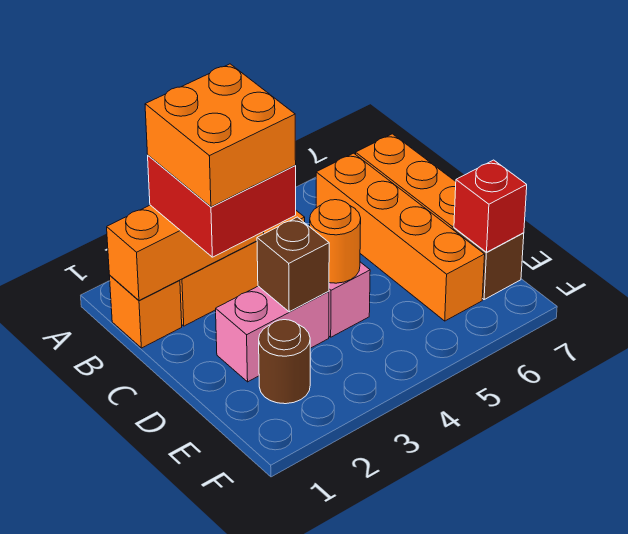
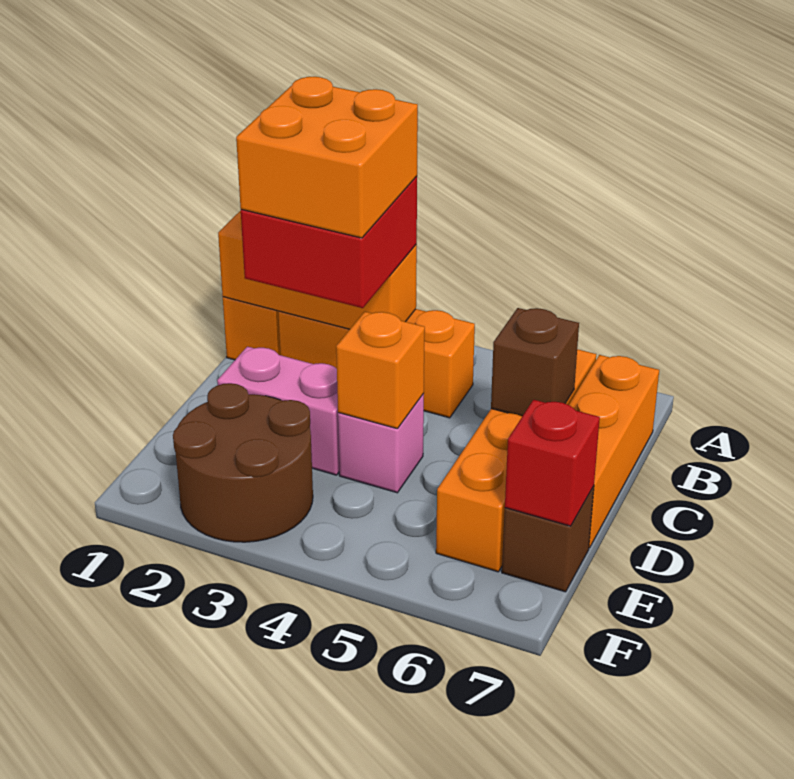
brown brick D3 level 2 -> brown brick C6 level 2
orange round brick D4 level 2 -> orange brick D4 level 2
brown round brick E2 level 1 -> brown round brick E2:F3 level 1

